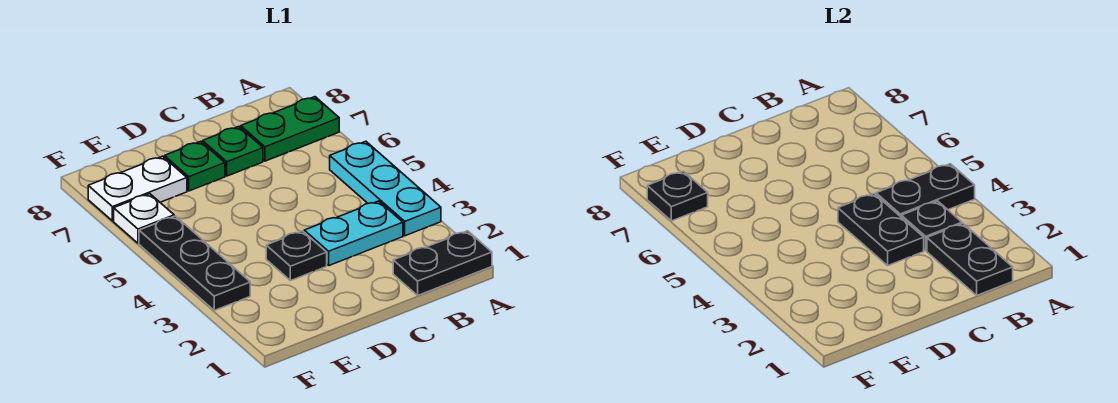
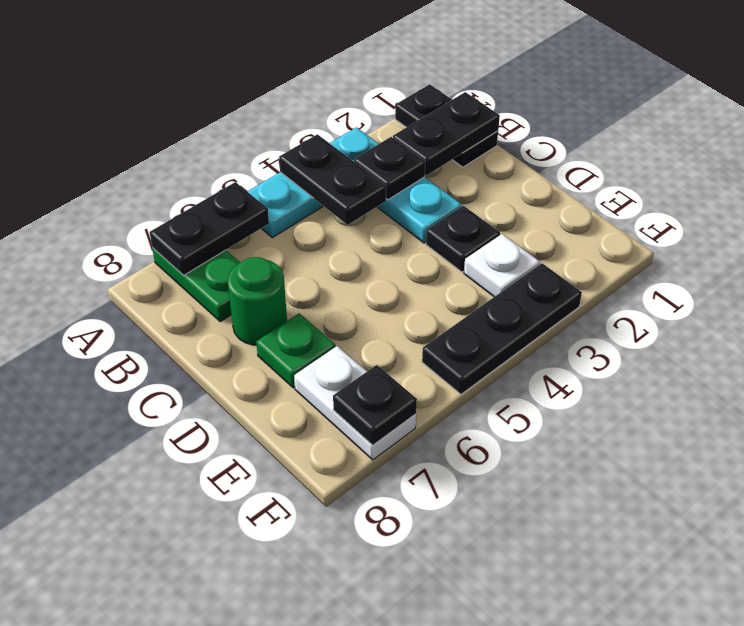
black plate C3:C4 level 2 -> black plate A6:A7 level 2
green plate C7 level 1 -> green round brick C7 level 1
white plate F6 level 1 -> white plate E3 level 1

